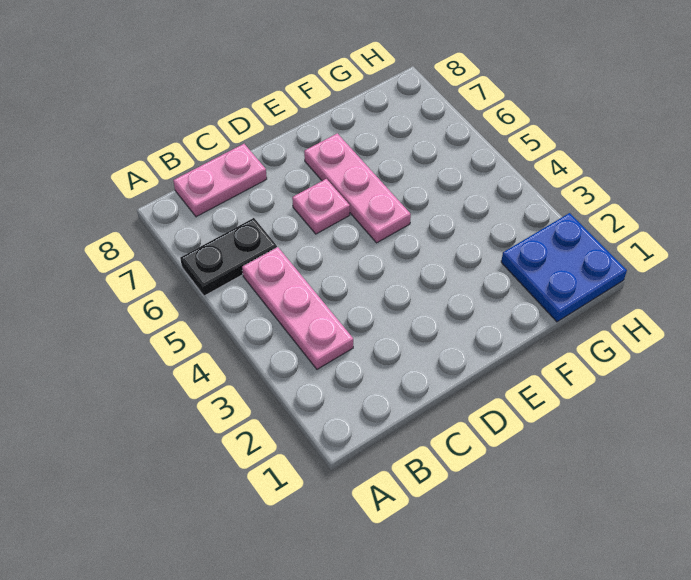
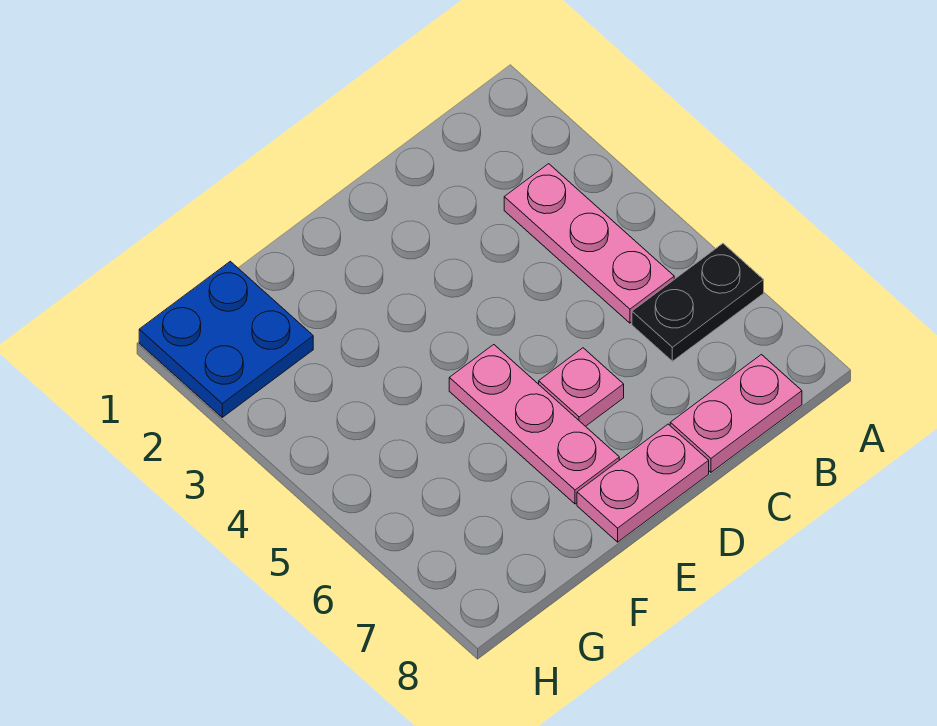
none -> pink plate D8:E8 level 1

